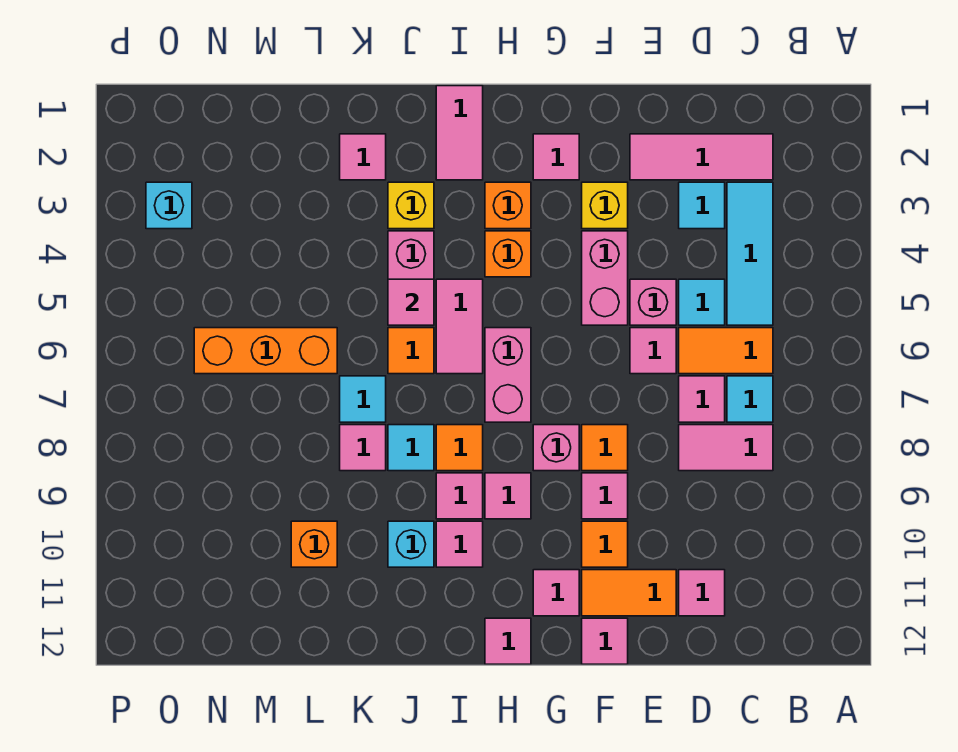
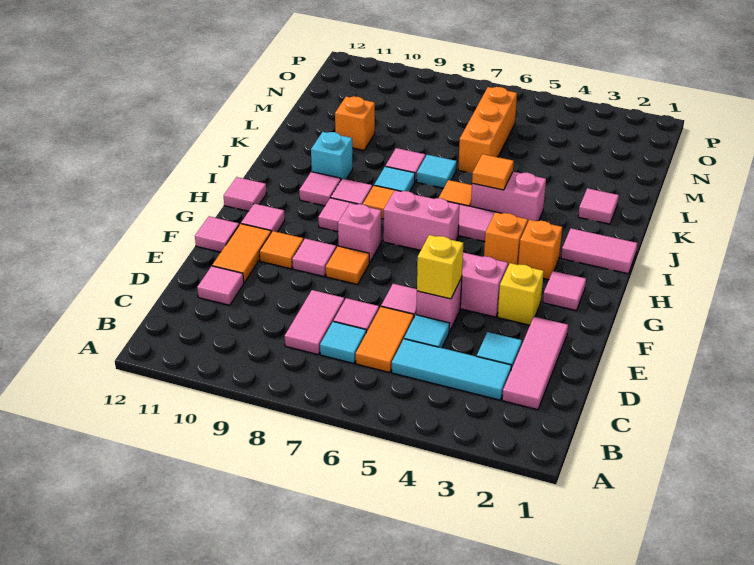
yellow brick J3 level 1 -> yellow brick E5 level 2
pink tile J5 level 2 -> orange tile J5 level 2
cyan brick O3 level 1 -> none

